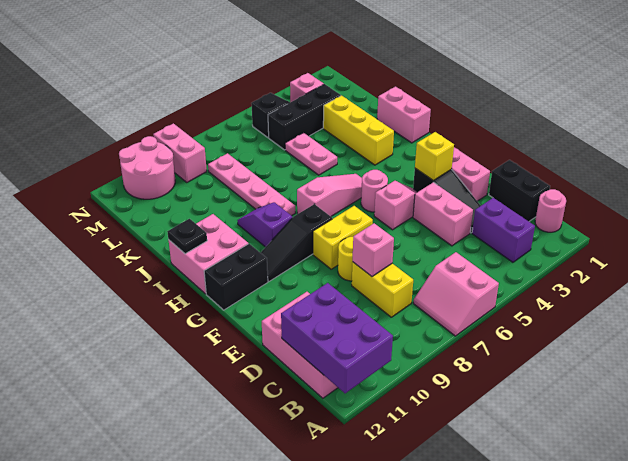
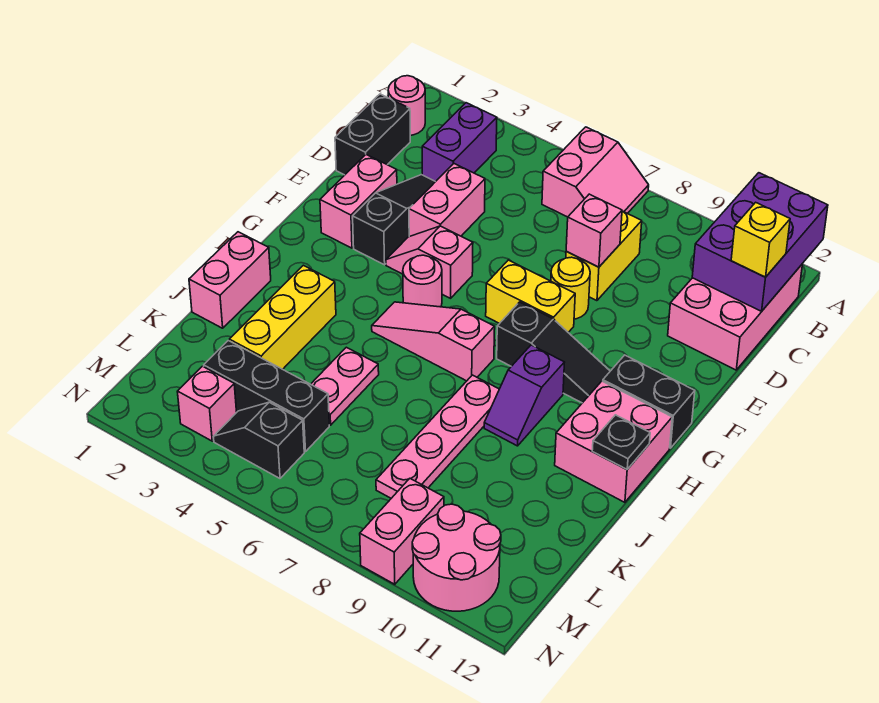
yellow brick F3 level 2 -> yellow brick C12 level 3

